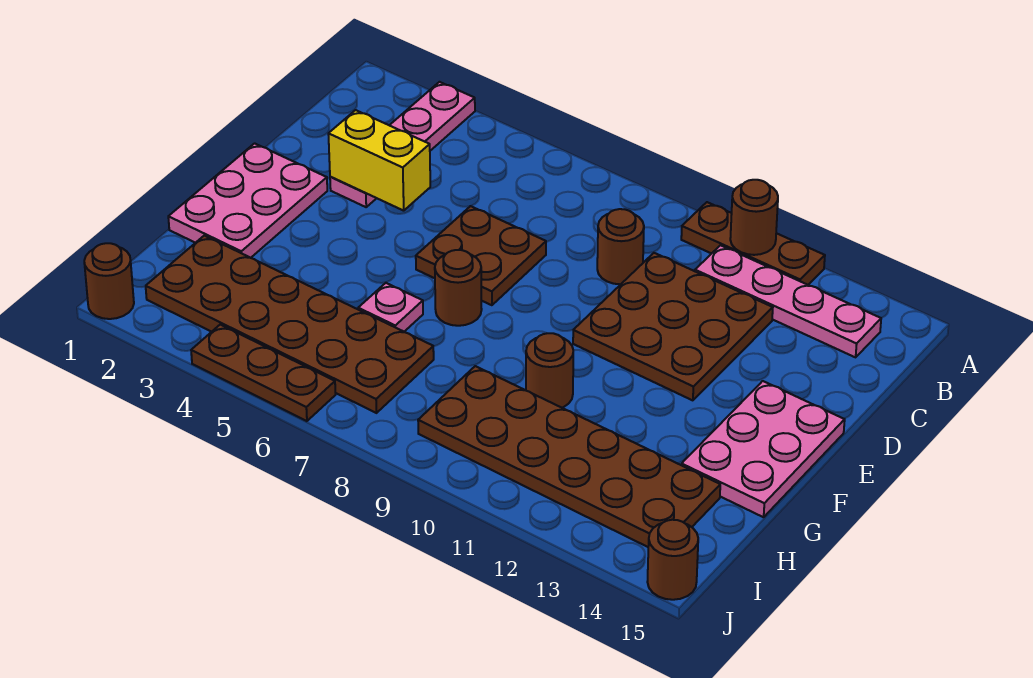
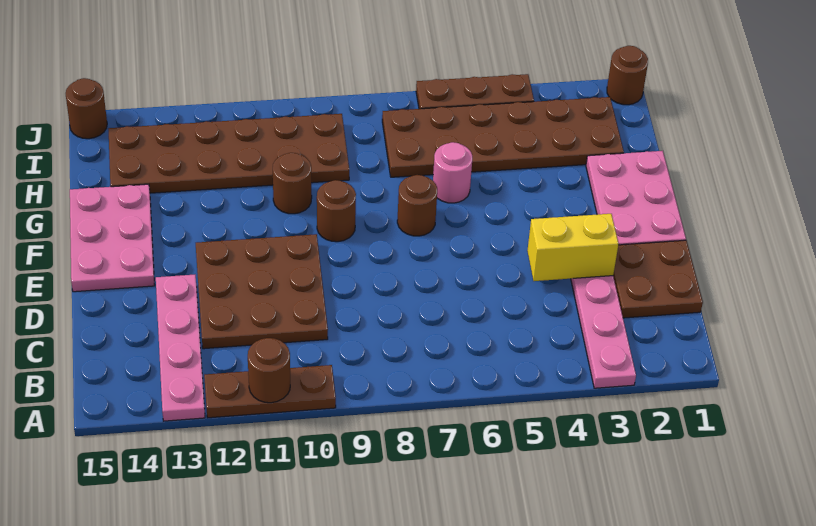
pink plate B11:B14 level 1 -> pink plate A13:D13 level 1
brown round brick C9 level 1 -> brown round brick F9 level 1
brown plate D6:E7 level 1 -> brown plate C1:D2 level 1
pink plate G6 level 1 -> pink round brick G6 level 1

